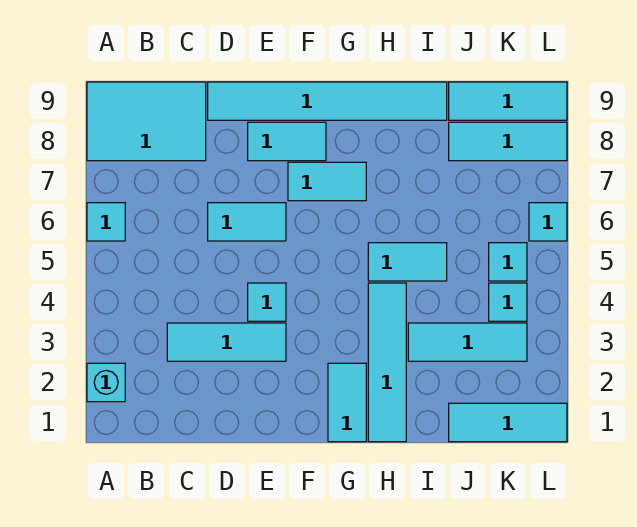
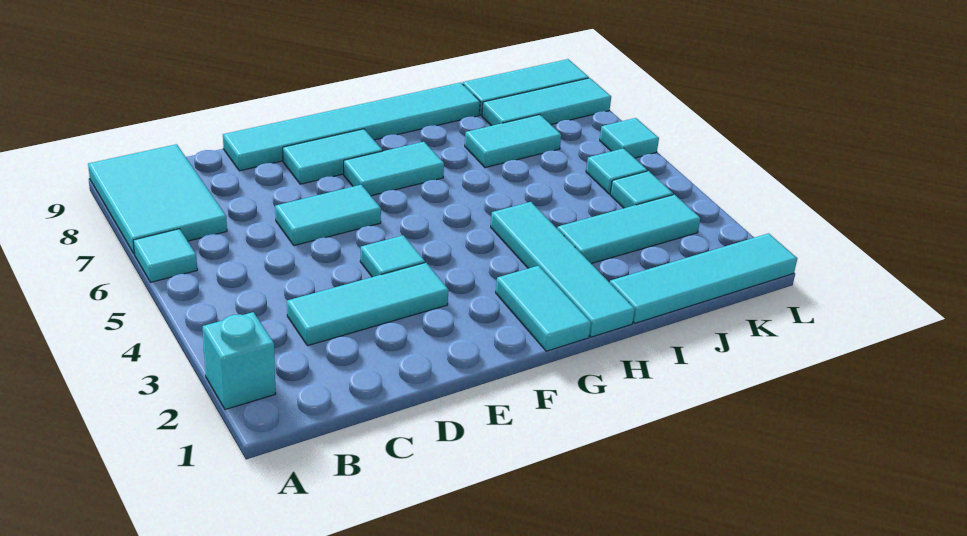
cyan tile A8:C9 level 1 -> cyan tile A7:B9 level 1
cyan tile H5:I5 level 1 -> cyan tile I7:J7 level 1
cyan tile J1:L1 level 1 -> cyan tile I1:L1 level 1

